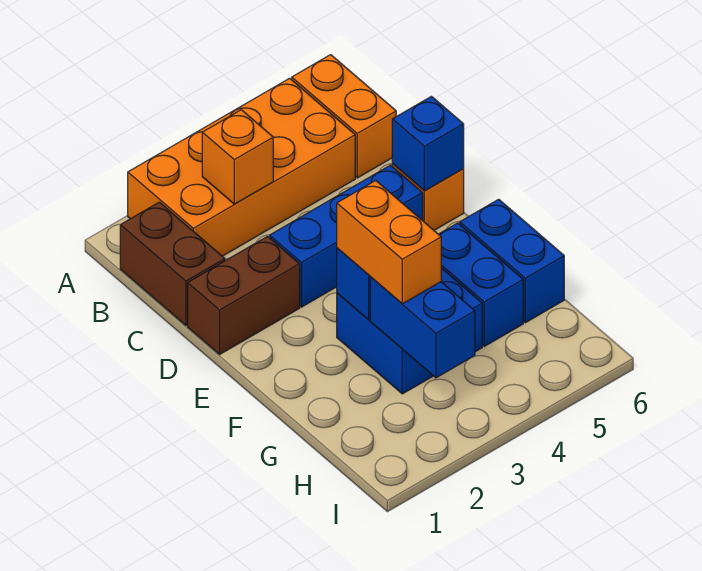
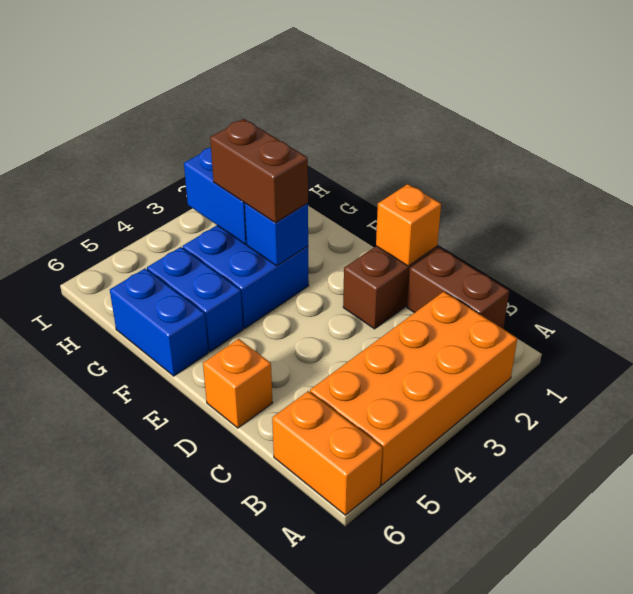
orange brick B3 level 2 -> orange brick D1 level 2
blue brick D3:D5 level 1 -> none
blue brick D6 level 2 -> none
orange brick F3:G3 level 3 -> brown brick F3:G3 level 3

